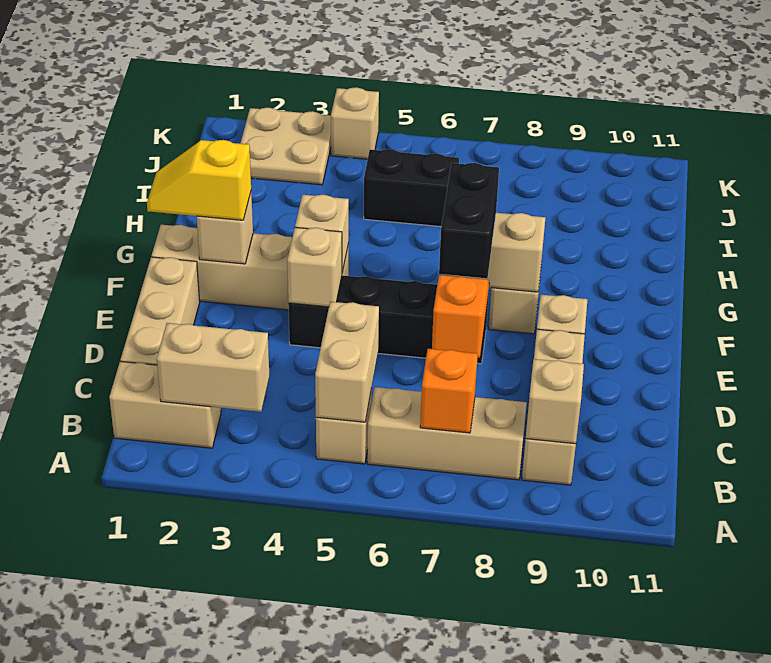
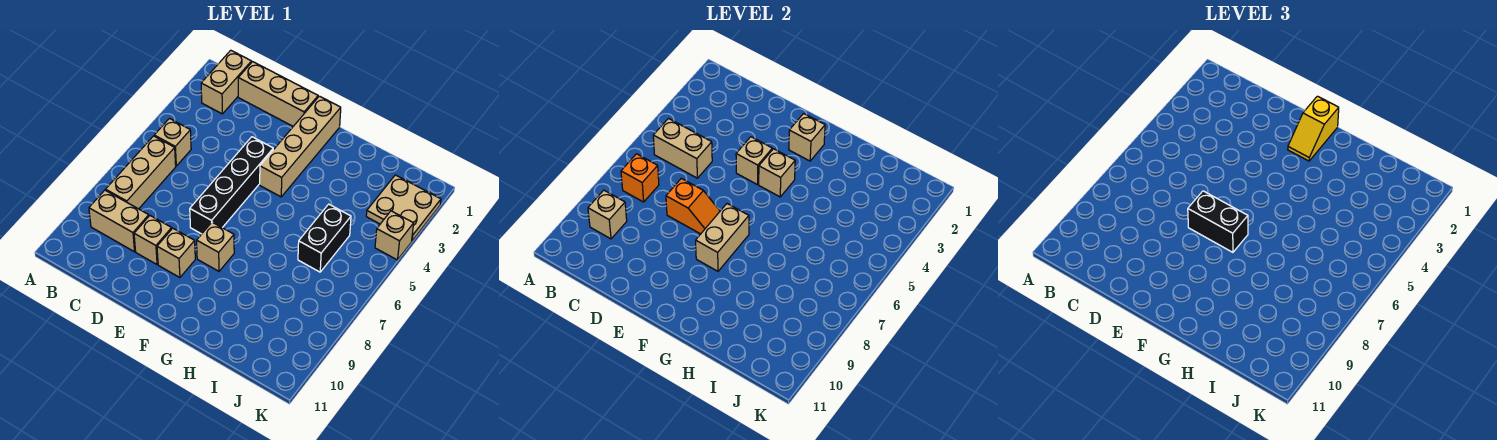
tan brick B2:B3 level 2 -> none
yellow slope F1:F2 level 3 top 2 -> yellow slope F1:F2 level 3 top 1

